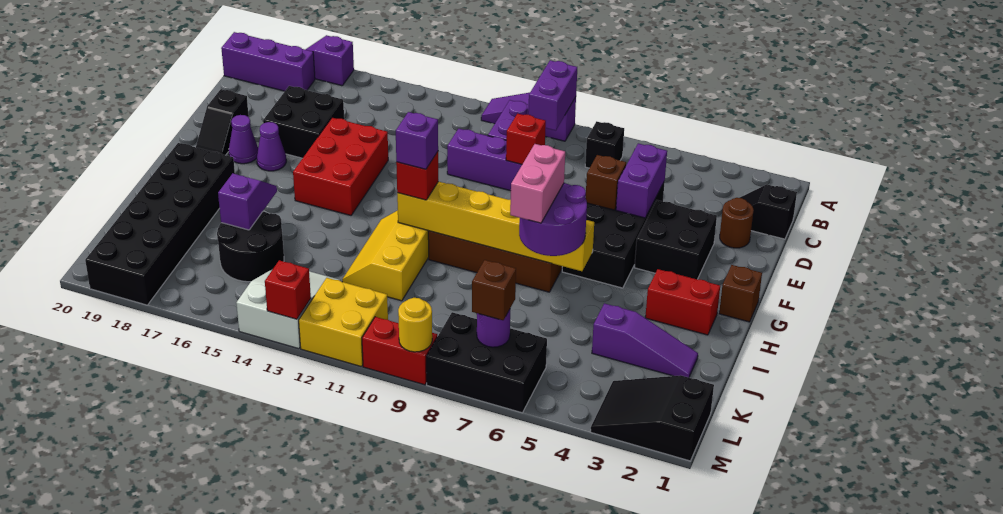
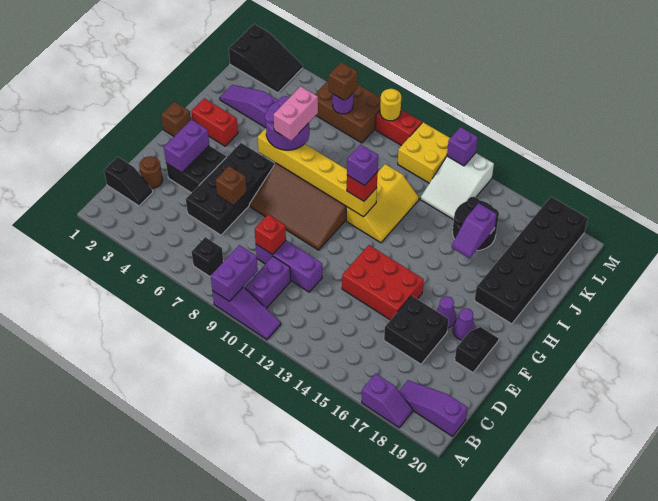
purple brick B18:B20 level 1 -> purple slope B18:B20 level 1 top 20
purple brick D5:E5 level 2 -> purple brick E3:F3 level 2
red brick E14:G15 level 1 -> red brick E13:F15 level 1
black brick L6:M8 level 1 -> brown brick L6:M8 level 1
red brick M13 level 2 -> purple brick M13 level 2

